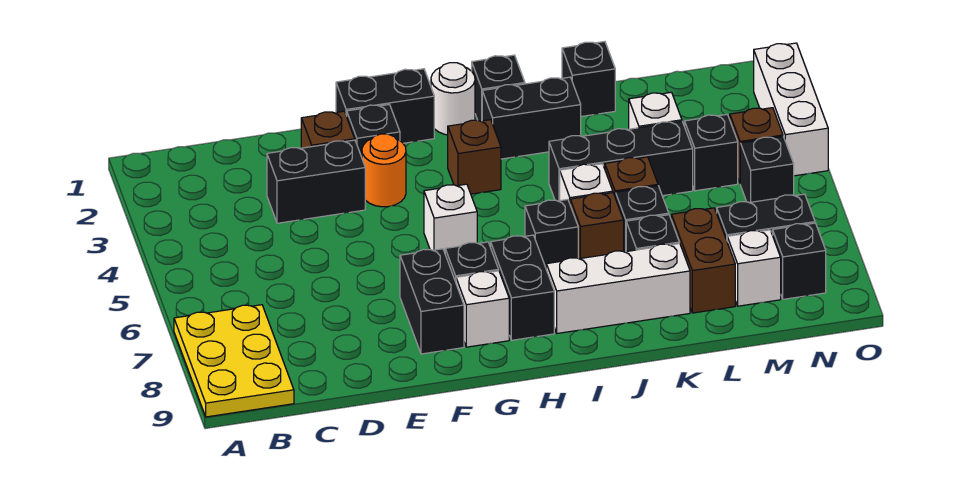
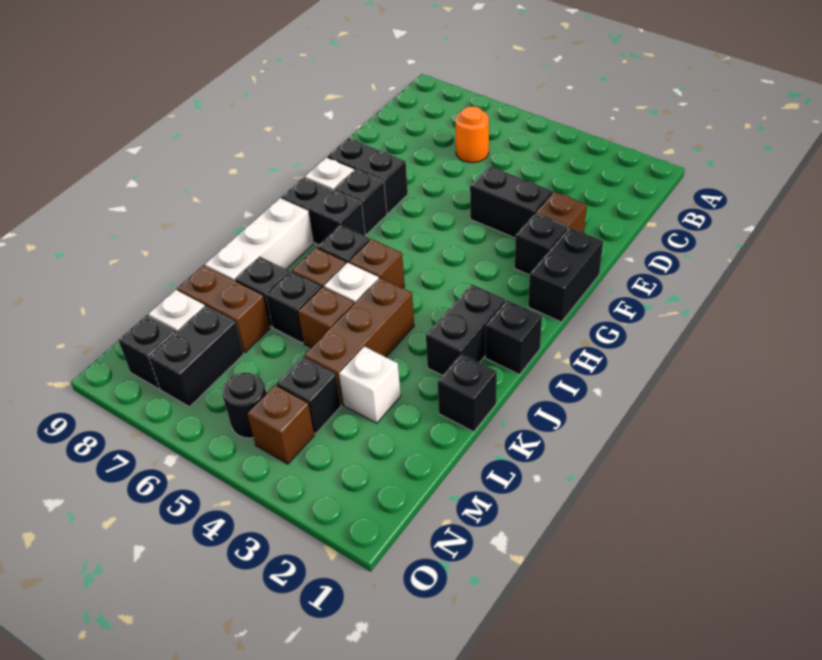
yellow plate A7:B9 level 1 -> none
black brick D3:E3 level 1 -> black brick E3:E4 level 1
orange round brick F3 level 1 -> orange round brick C6 level 1
white brick G5 level 1 -> none
white round brick H1 level 1 -> none
brown brick H3 level 1 -> brown brick I5 level 1
black brick J4:L4 level 1 -> brown brick J4:L4 level 1
black brick N5 level 1 -> black round brick N5 level 1
white brick O2:O4 level 1 -> none

